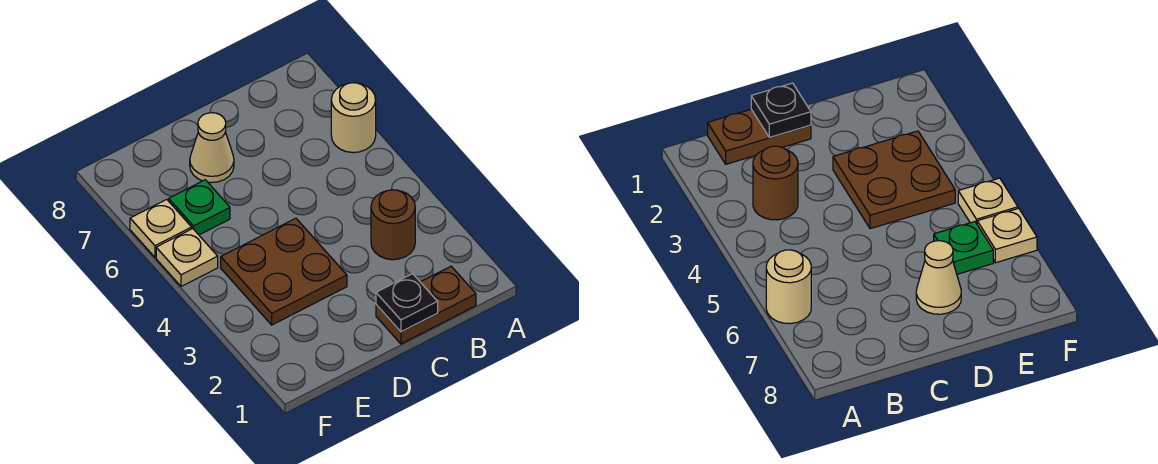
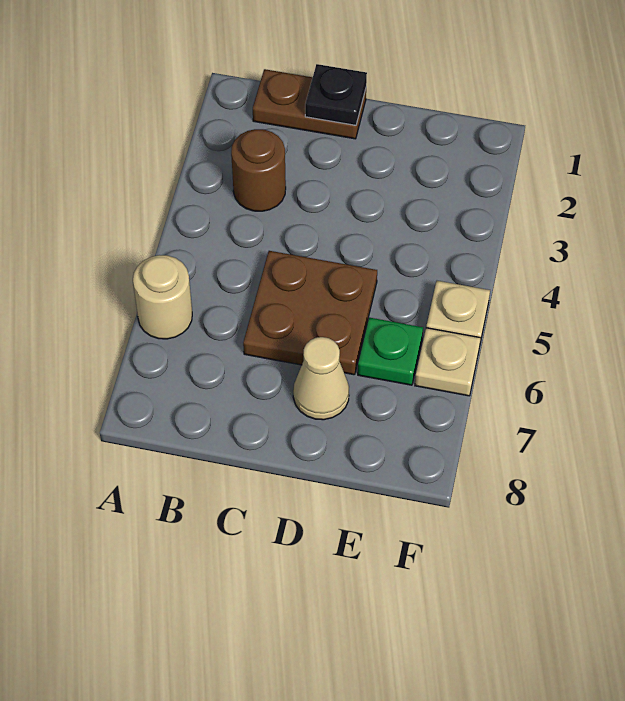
brown plate D3:E4 level 1 -> brown plate C5:D6 level 1

